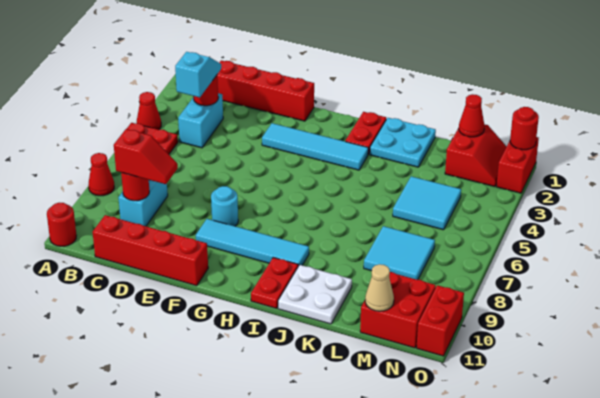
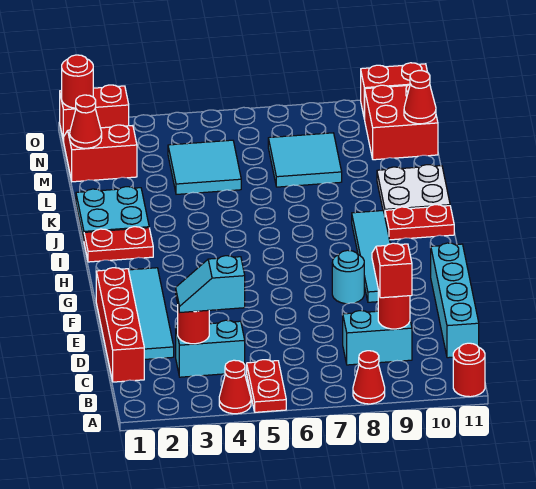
red brick C11:F11 level 1 -> cyan brick C11:F11 level 1
cyan tile F3:I3 level 1 -> cyan tile D2:G2 level 1
tan cone M11 level 2 -> red cone M11 level 2

